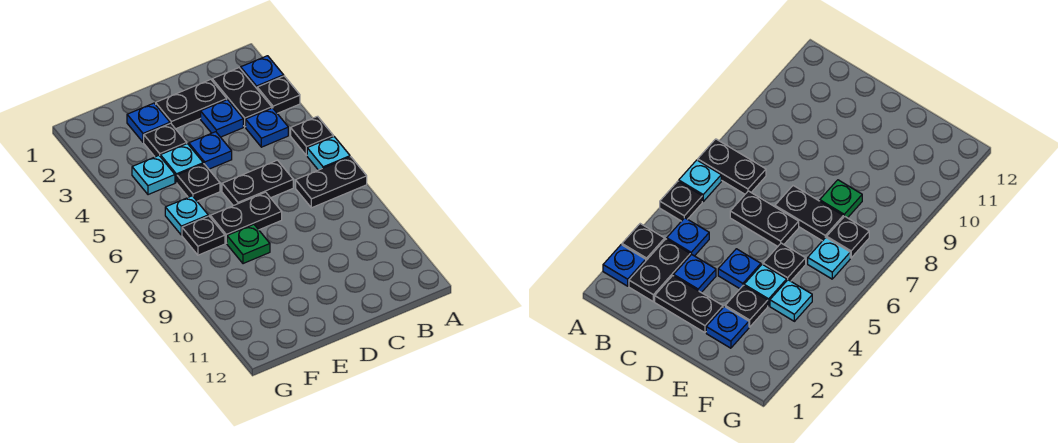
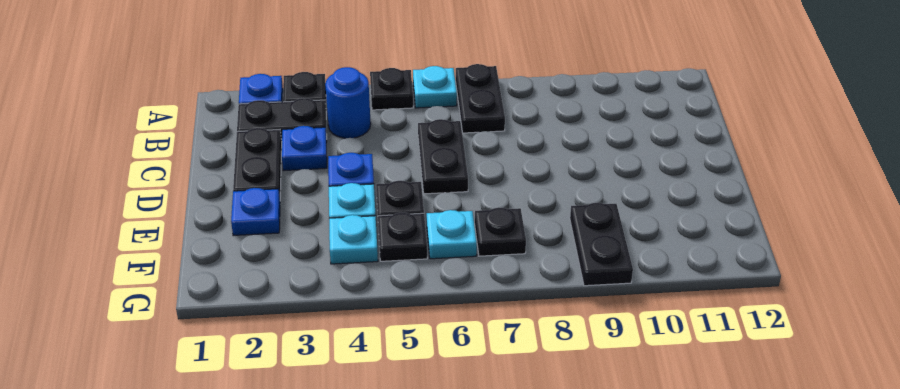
blue plate B4 level 1 -> blue round brick B4 level 1
black plate D7:E7 level 1 -> black plate F9:G9 level 1
black plate E3 level 1 -> black plate F5 level 1
green plate E8 level 1 -> none

